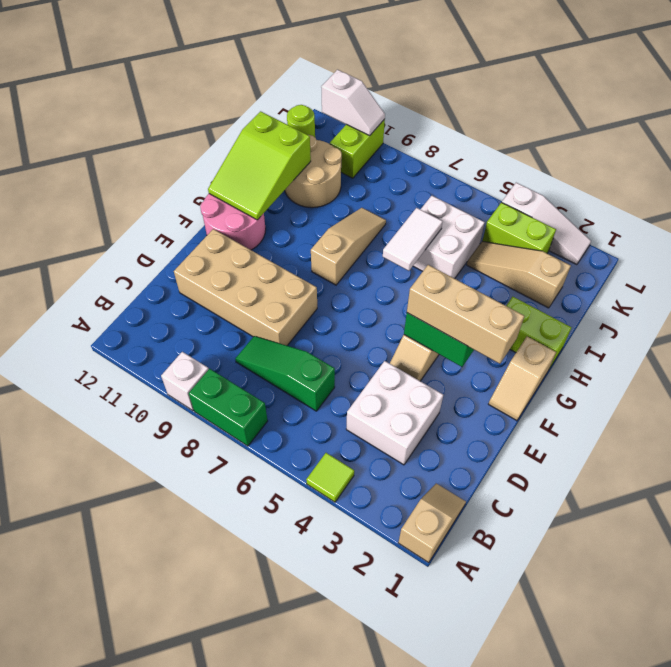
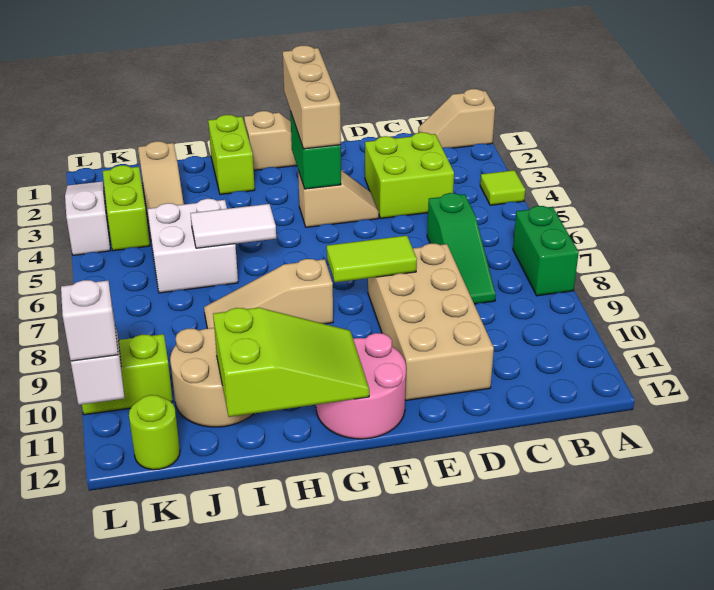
white brick A9 level 1 -> white brick L11 level 3
white brick C3:D4 level 1 -> lime brick C3:D4 level 1
none -> lime tile E8:F8 level 2

